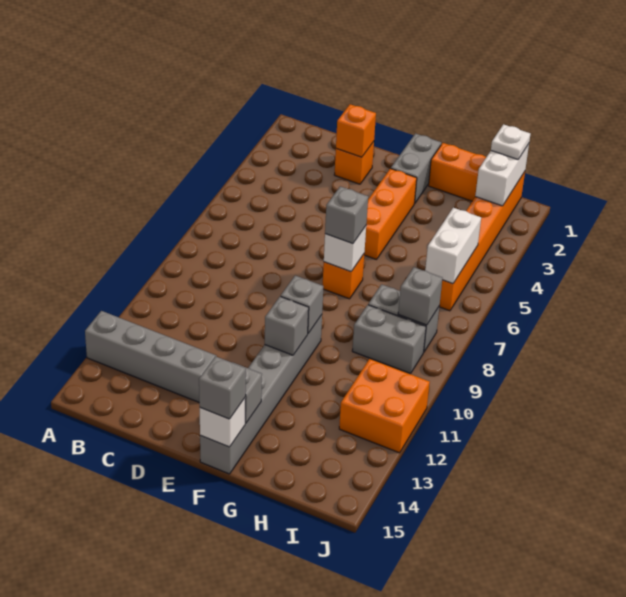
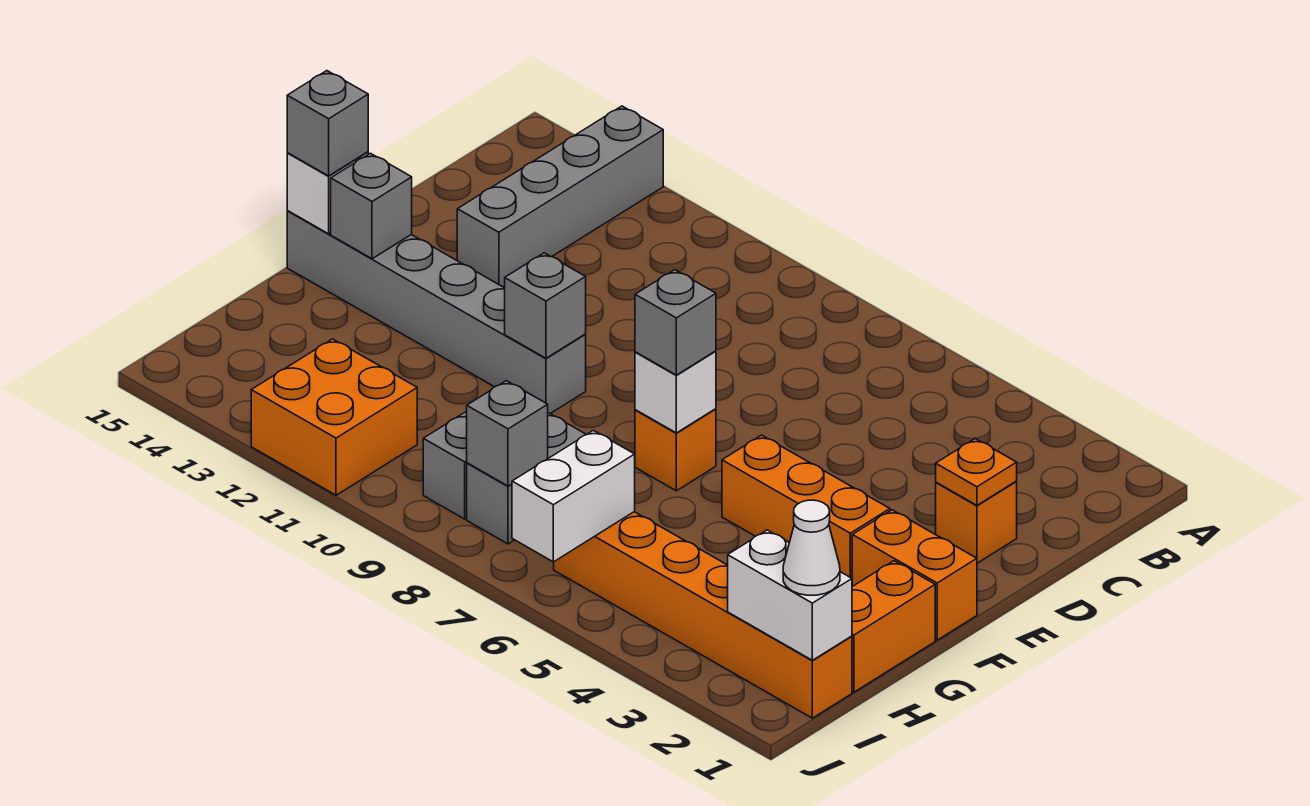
orange brick D2 level 2 -> orange plate D2 level 2
grey brick F1:F2 level 1 -> orange brick F1:F2 level 1
grey brick F11 level 2 -> none
white plate I1 level 3 -> white cone I1 level 3
white brick I5:I6 level 2 -> white brick I6:J6 level 2

